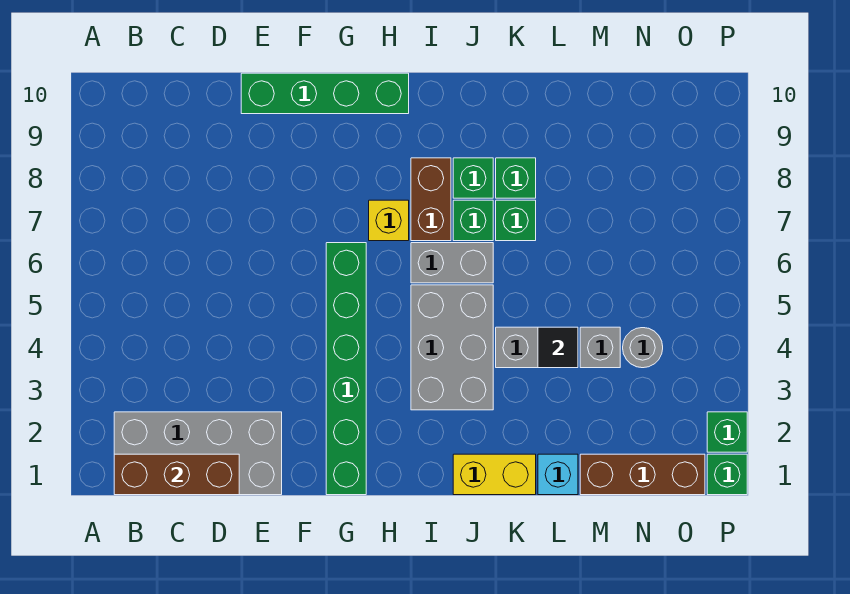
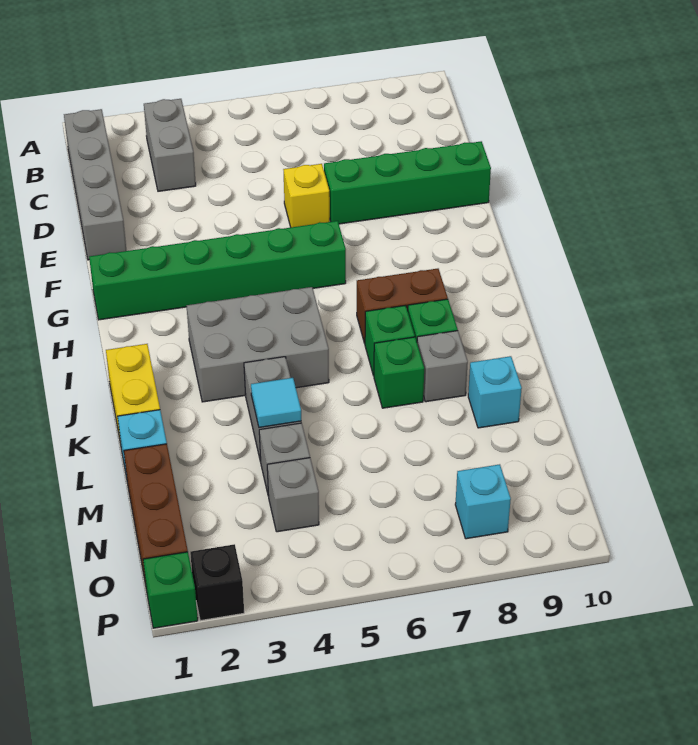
grey brick B1:E2 level 1 -> grey brick B1:E1 level 1
brown brick B1:D1 level 2 -> none
green brick E10:H10 level 1 -> green brick E7:E10 level 1
yellow brick H7 level 1 -> yellow brick E6 level 1
grey brick I6:J6 level 1 -> grey brick B3:C3 level 1
green brick K8 level 1 -> grey brick K8 level 1
black tile L4 level 2 -> cyan tile L4 level 2
none -> cyan brick L9 level 1
grey round brick N4 level 1 -> grey brick N4 level 1
none -> cyan brick O8 level 1
green brick P2 level 1 -> black brick P2 level 1

